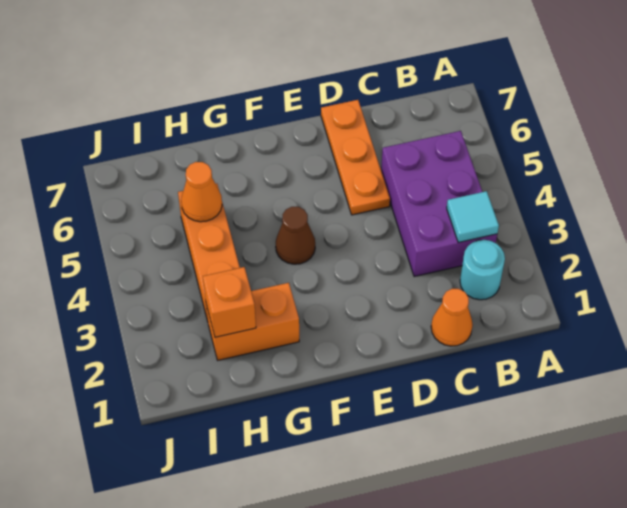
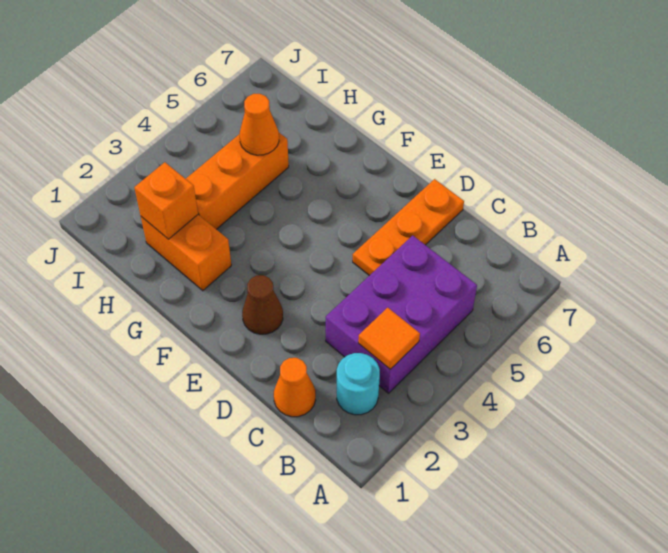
cyan tile B3 level 2 -> orange tile B3 level 2
brown cone F4 level 1 -> brown cone E2 level 1

